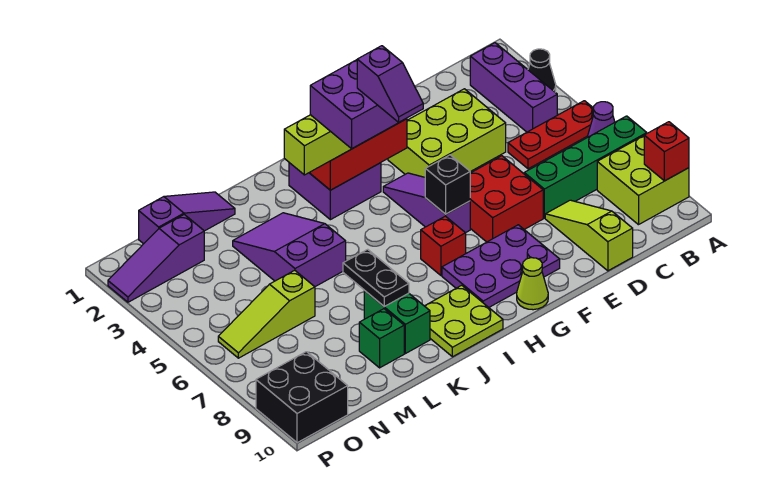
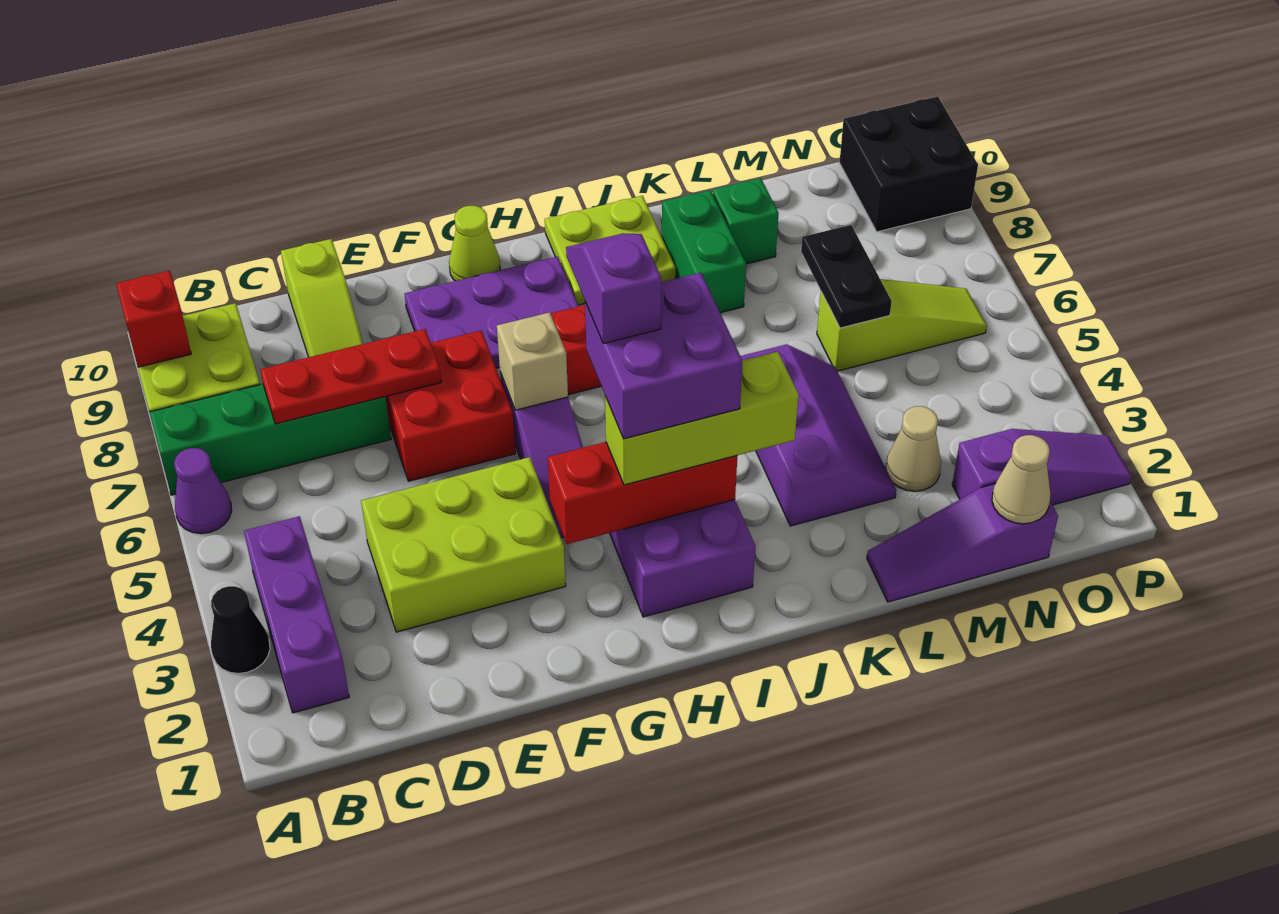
red plate A5:C5 level 1 -> red plate C7:E7 level 2
black brick G6 level 2 -> tan brick G6 level 2
purple slope K3:L5 level 1 top 5 -> purple slope K3:L5 level 1 top K
black plate K7:K8 level 2 -> black plate M6:M7 level 2
none -> tan cone M3 level 1
none -> tan cone N1 level 2

